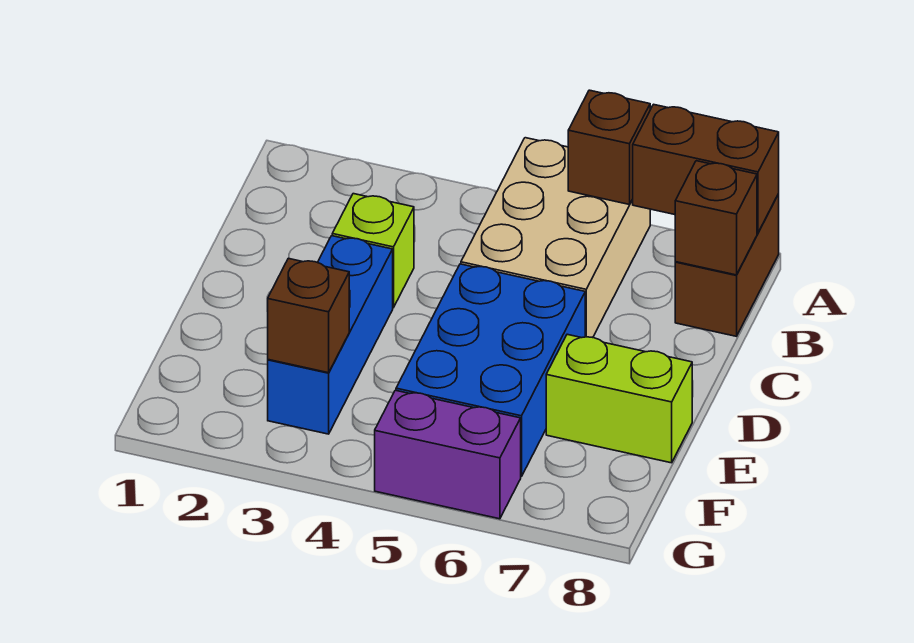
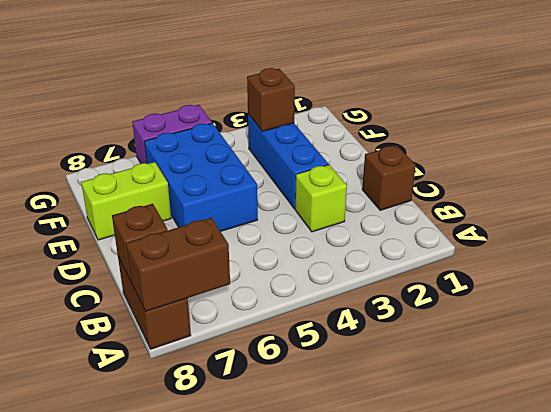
tan brick A5:C6 level 1 -> none
brown brick A6 level 2 -> brown brick C1 level 1

